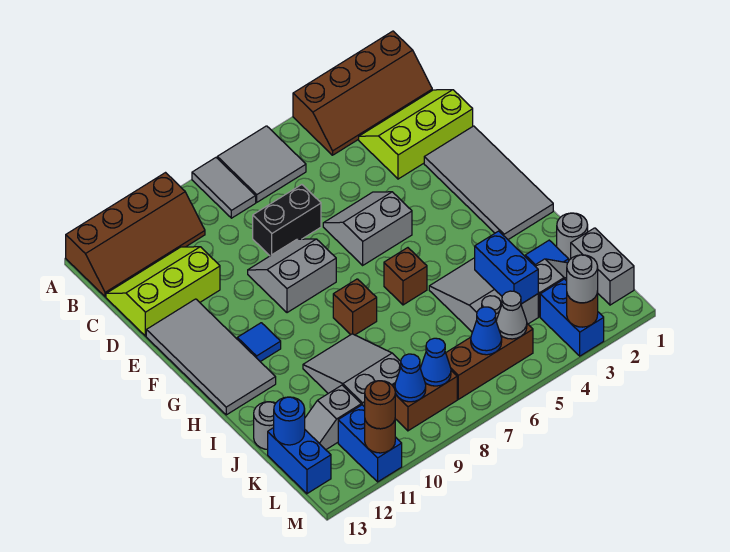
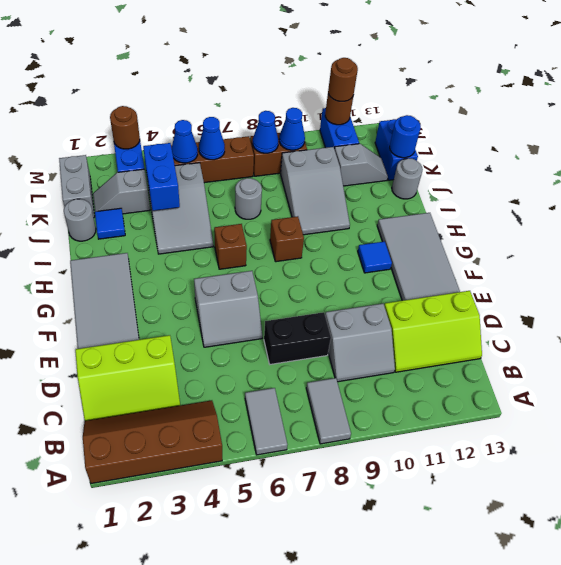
grey tile A6:B7 level 1 -> grey tile A6:B6 level 1
brown slope A10:B13 level 1 top A -> none
grey slope E8:F9 level 1 top F -> grey slope C9:D10 level 1 top D
grey cone L5 level 2 -> blue cone L5 level 2
grey round brick M3 level 3 -> grey round brick J7 level 1

